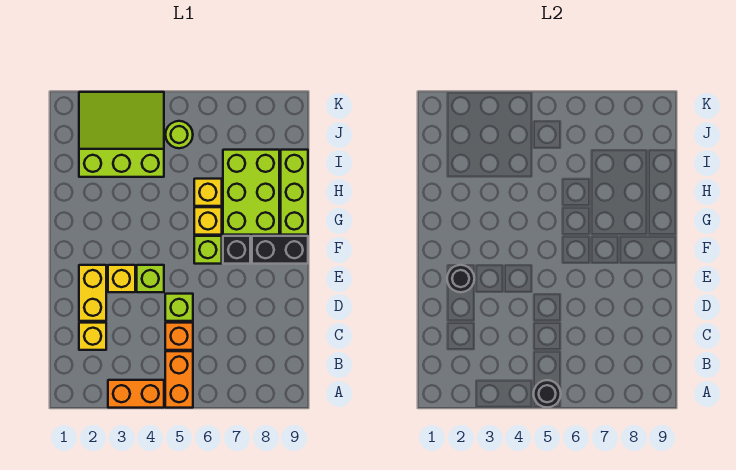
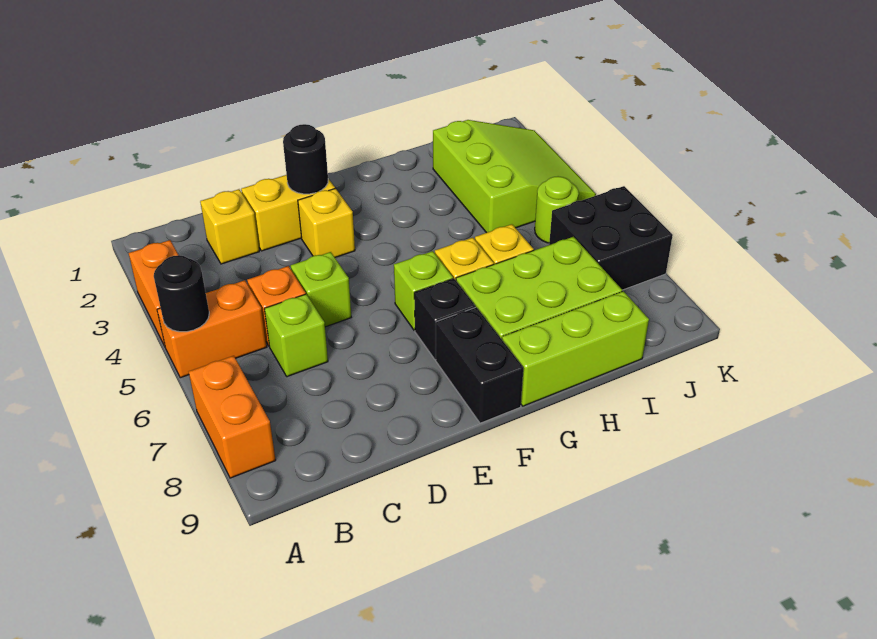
none -> orange brick A7:A8 level 1
lime brick E4 level 1 -> lime brick C6 level 1
none -> black brick J6:K7 level 1

